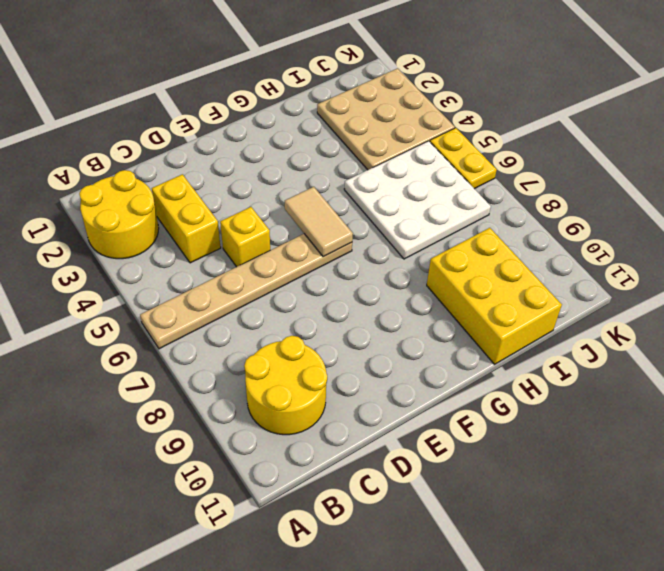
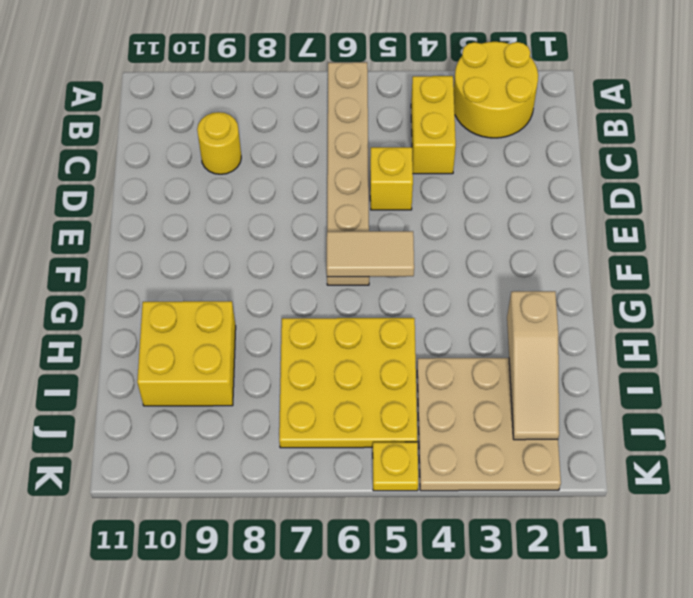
yellow round brick B9:C10 level 1 -> yellow round brick C9 level 1
yellow brick C3:C4 level 1 -> yellow brick B4:C4 level 1
none -> tan slope H2:J2 level 2 top H
white plate H5:J7 level 1 -> yellow plate H5:J7 level 1
yellow brick H9:I11 level 1 -> yellow brick H9:I10 level 1
yellow plate K5:K6 level 1 -> yellow plate K5 level 1

